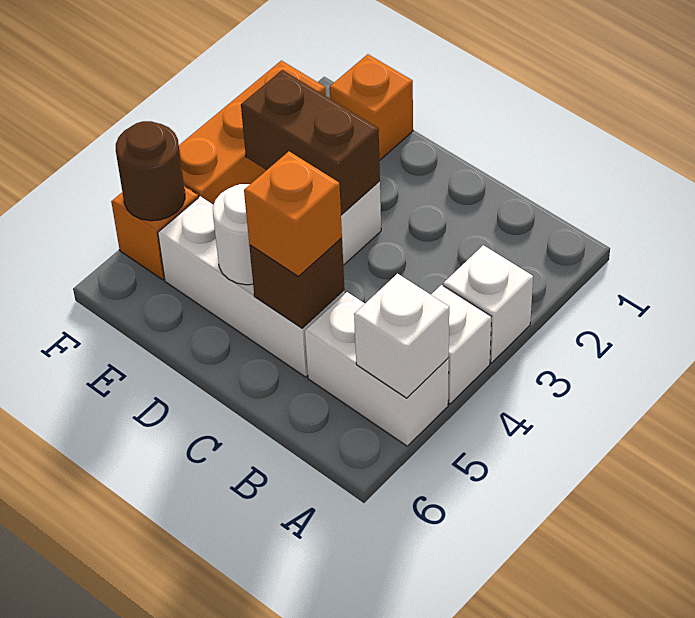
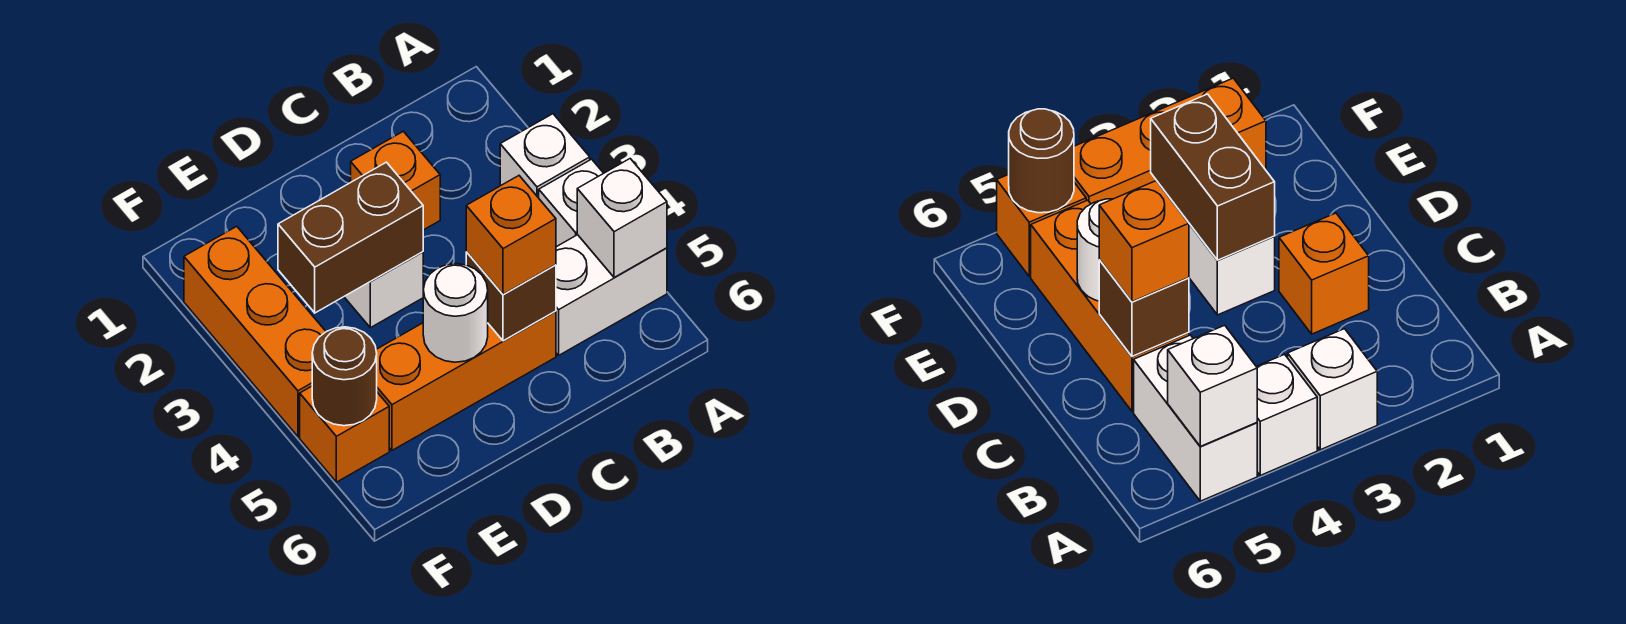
white brick C5:E5 level 1 -> orange brick C5:E5 level 1
orange brick E1 level 1 -> orange brick C2 level 1

